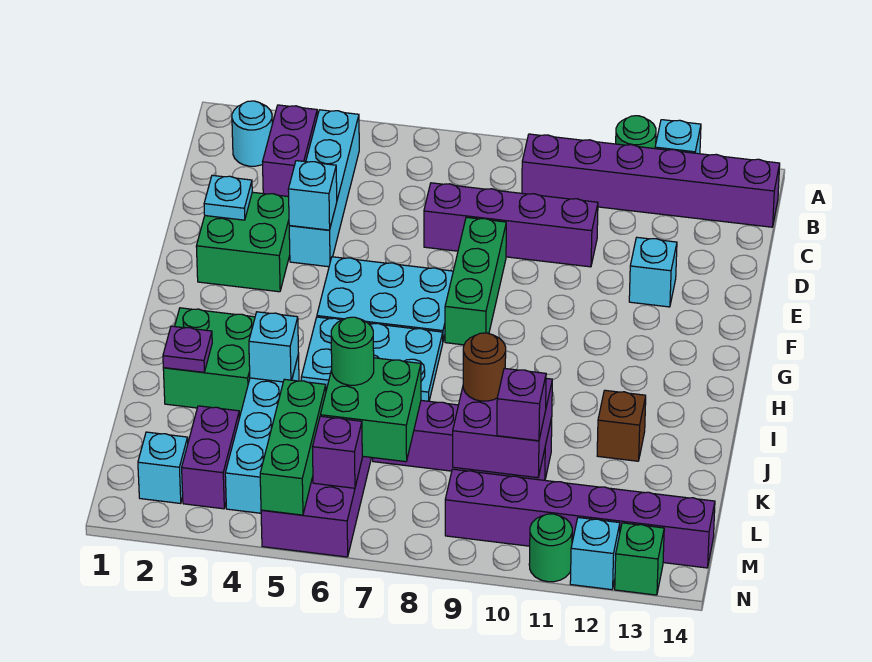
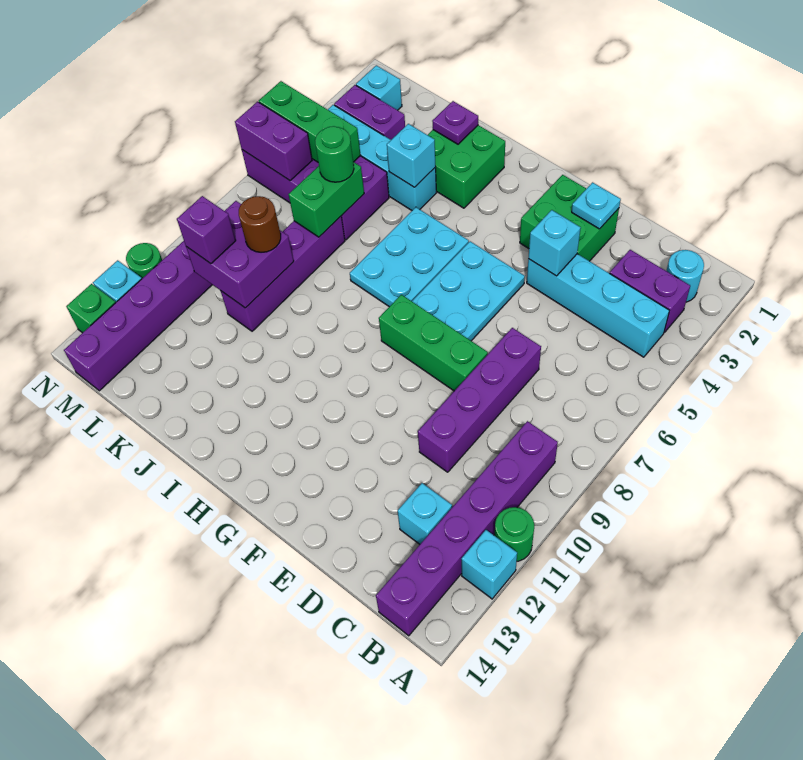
cyan brick E12 level 1 -> cyan brick C12 level 1
brown brick J12 level 1 -> none
green brick K6:L7 level 2 -> green brick K6:K7 level 2
purple brick M6 level 2 -> purple brick M6:N6 level 2

